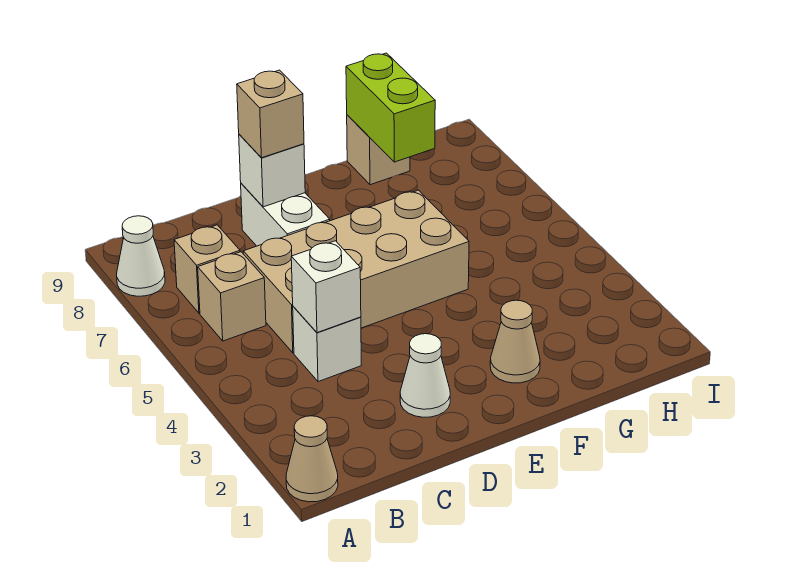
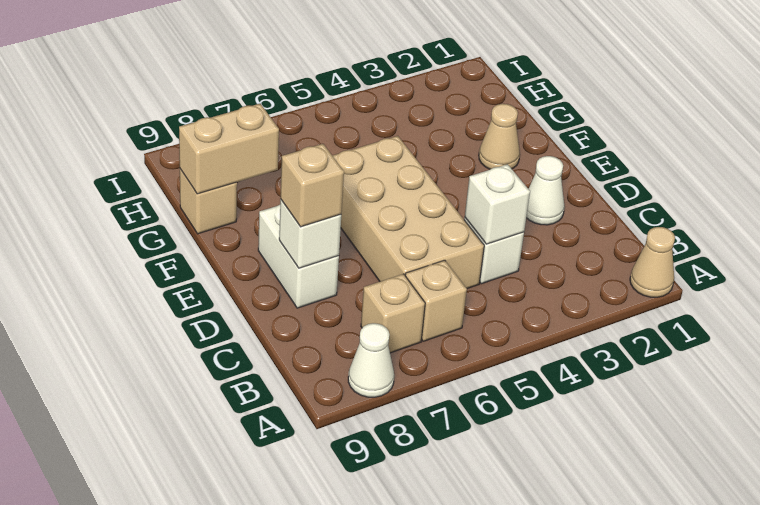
white brick D7:D8 level 1 -> white brick D8:E8 level 1
lime brick G8:G9 level 2 -> tan brick G8:G9 level 2

